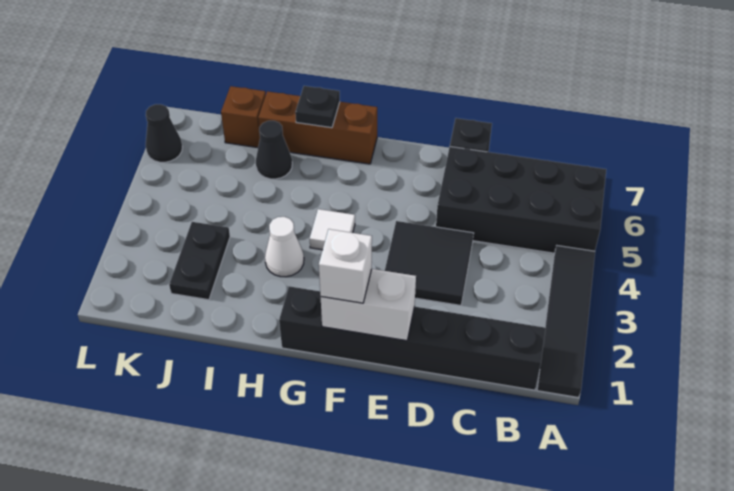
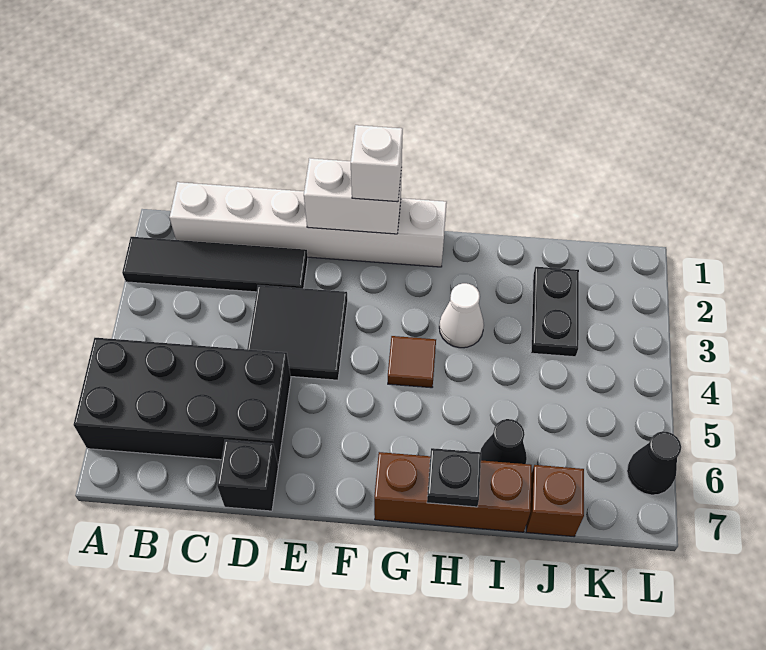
black tile A1:A4 level 1 -> black tile A2:D2 level 1
black brick B1:G1 level 1 -> white brick B1:G1 level 1
white tile G4 level 1 -> brown tile G4 level 1

